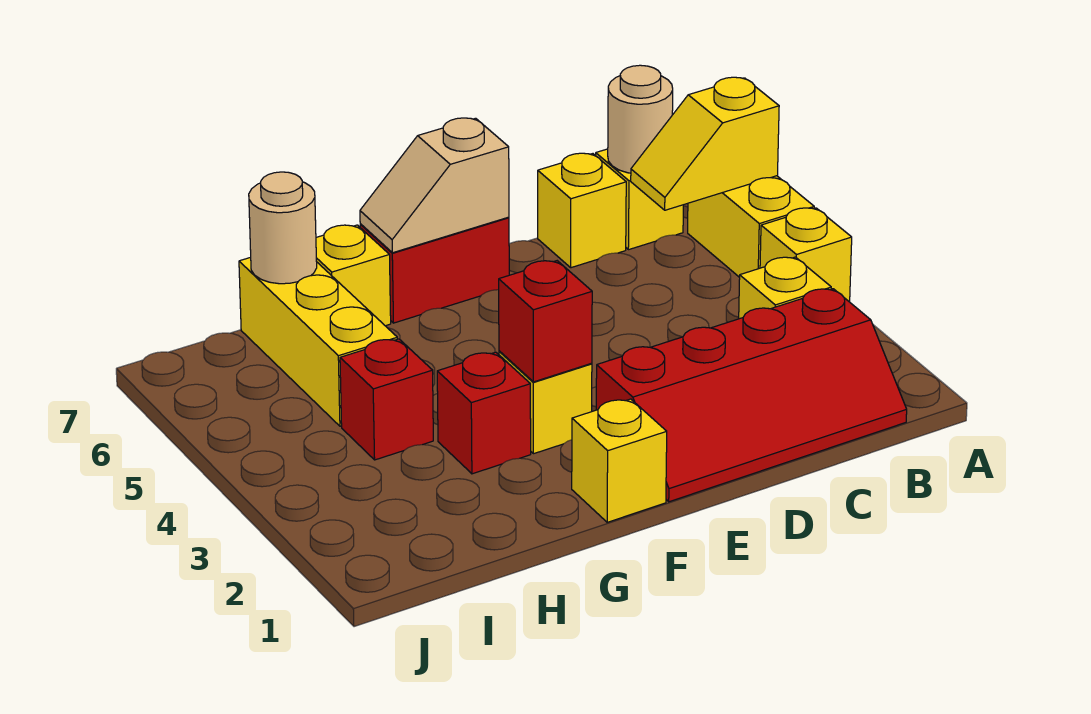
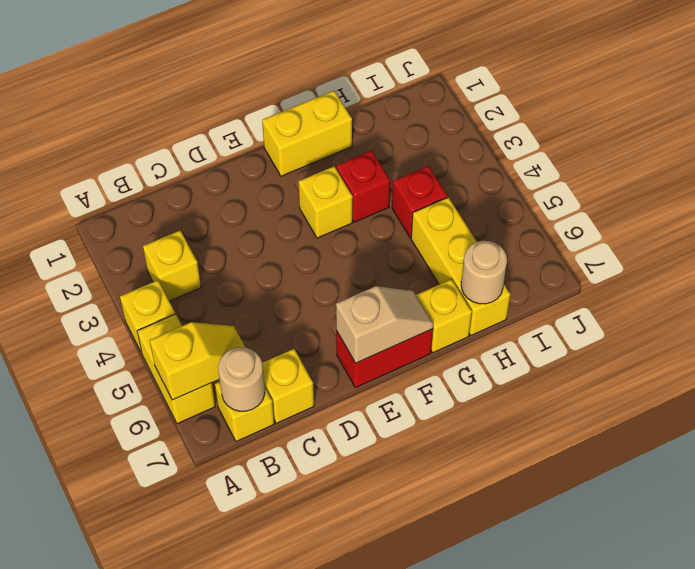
red slope B1:E2 level 1 top 2 -> none
yellow brick F1 level 1 -> yellow brick F1:G1 level 1
red brick F3 level 2 -> none

